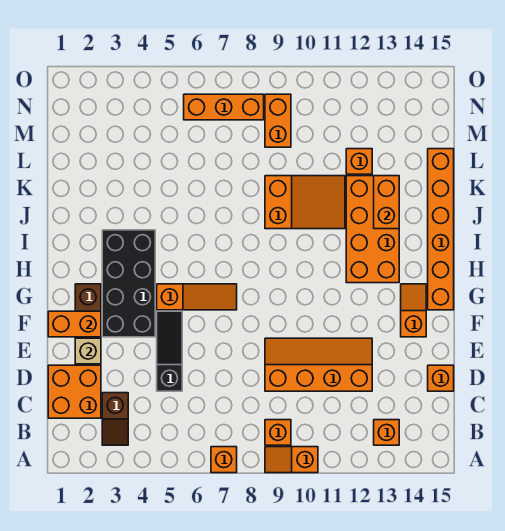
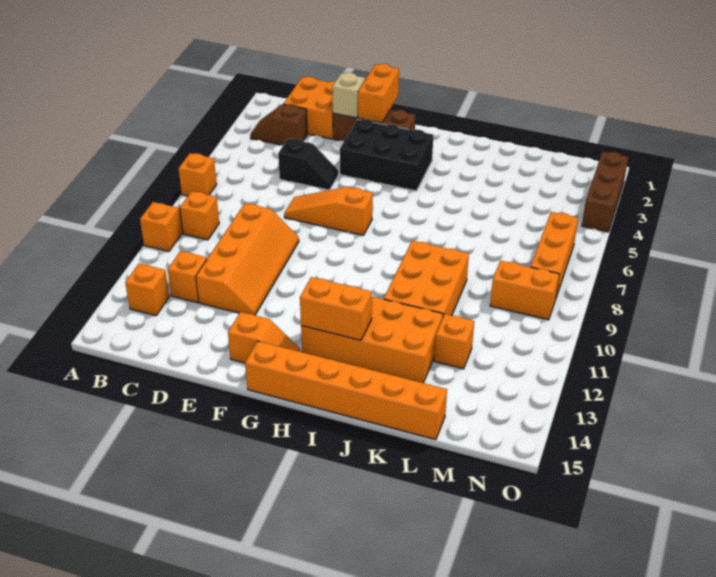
black slope D5:F5 level 1 top D -> black slope D5:E5 level 1 top D
orange brick D15 level 1 -> orange brick C12 level 1
black brick F3:I4 level 1 -> black brick F3:H4 level 1
orange slope G5:G7 level 1 top 5 -> orange slope E7:G7 level 1 top G
orange slope J9:K11 level 1 top 9 -> orange brick J9:K11 level 1
orange brick J13:K13 level 2 -> orange brick H13:I13 level 2
none -> brown brick O2:O4 level 1

